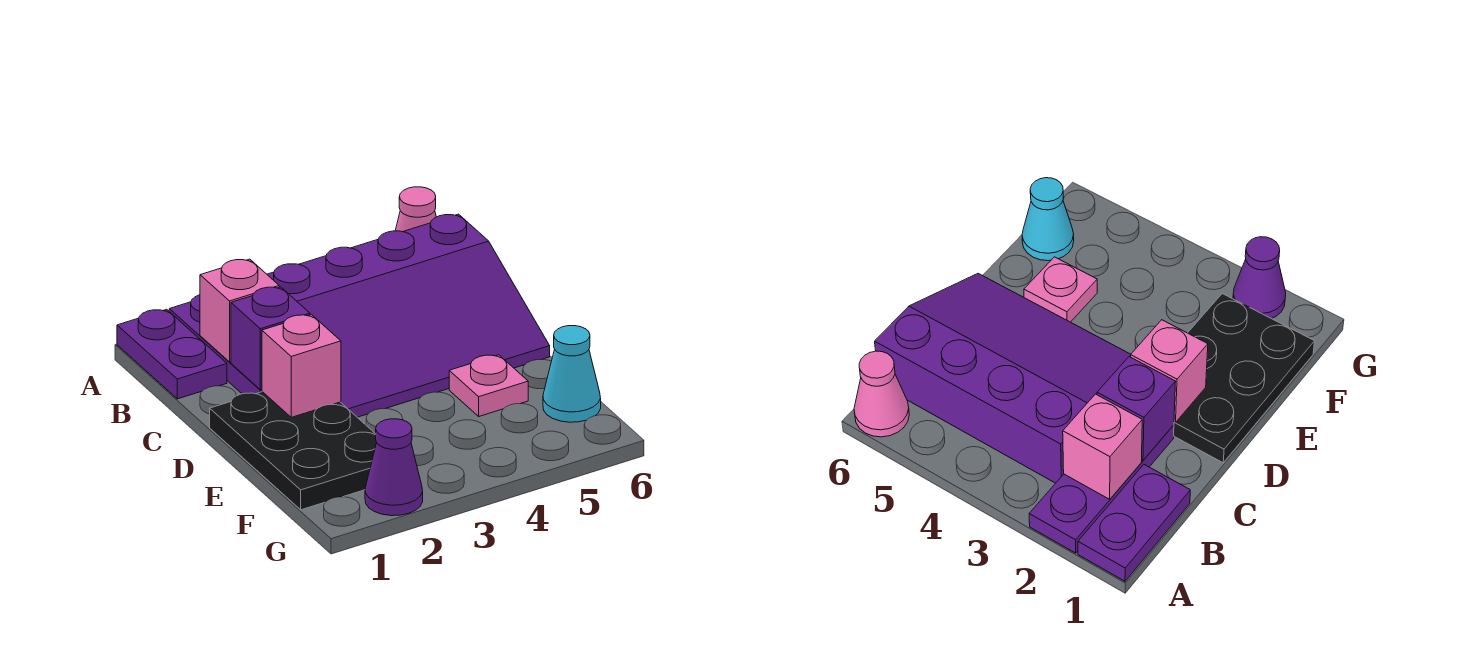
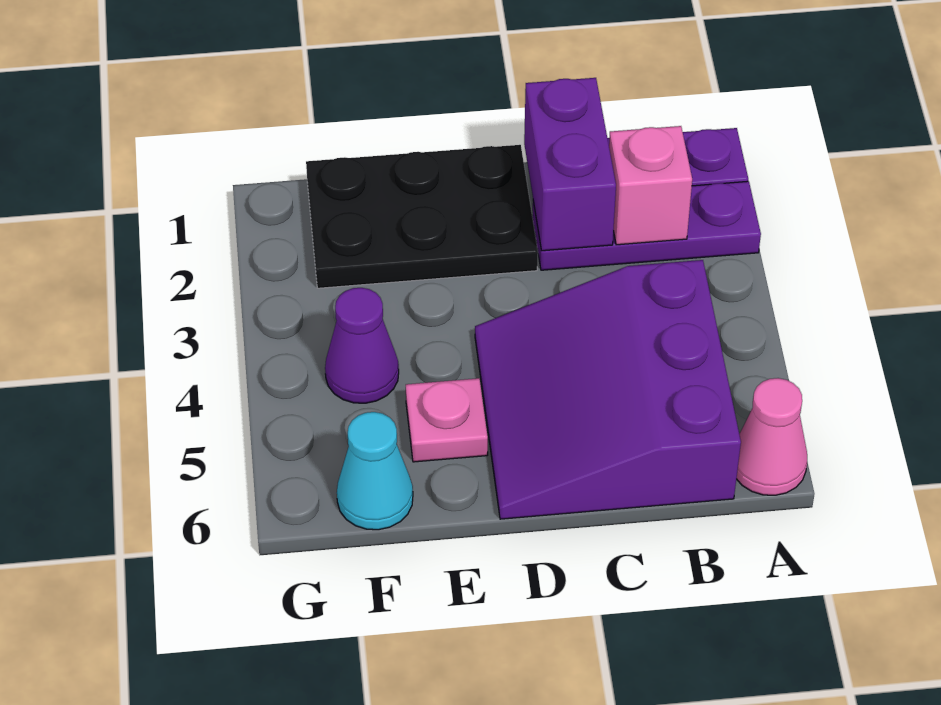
purple slope B3:D6 level 1 top B -> purple slope B4:D6 level 1 top B
purple brick C2 level 2 -> purple brick C1:C2 level 2
pink brick D2 level 2 -> none
purple cone G2 level 1 -> purple cone F4 level 1

